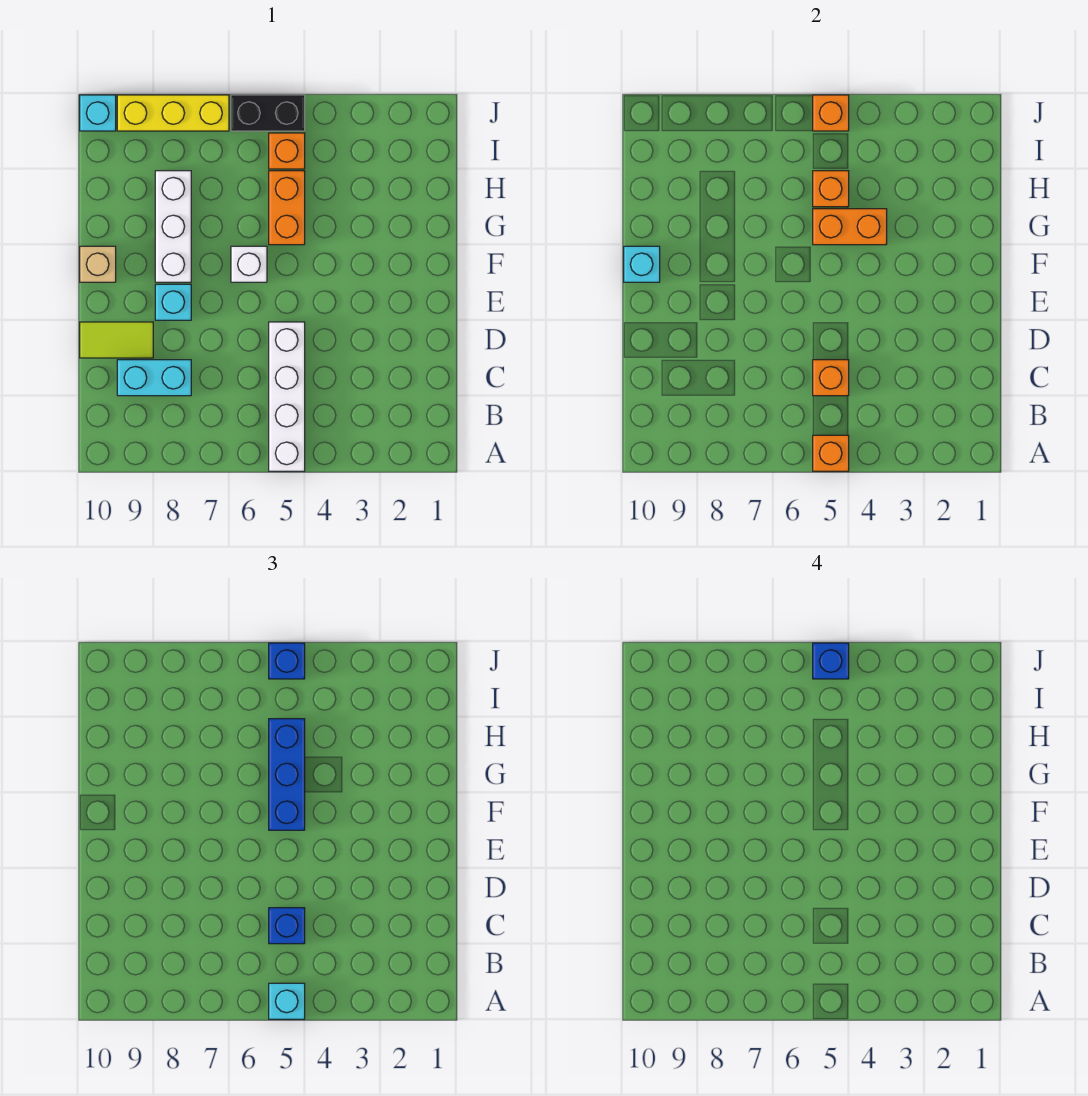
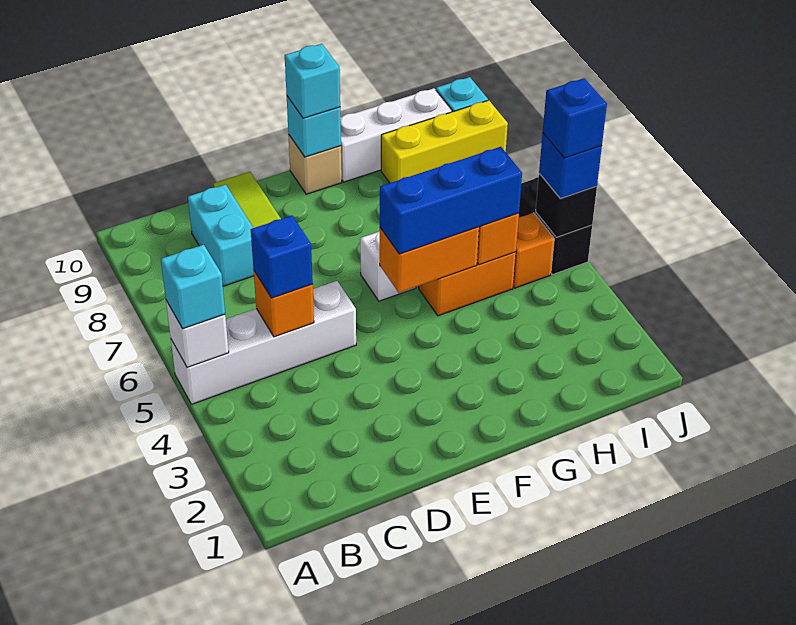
orange brick A5 level 2 -> white brick A5 level 2
cyan brick E8 level 1 -> cyan brick F10 level 3
white brick F8:H8 level 1 -> white brick G10:I10 level 1
orange brick G4:G5 level 2 -> orange brick F5:G5 level 2
orange brick J5 level 2 -> black brick J5 level 2
yellow brick J7:J9 level 1 -> yellow brick H9:J9 level 1

